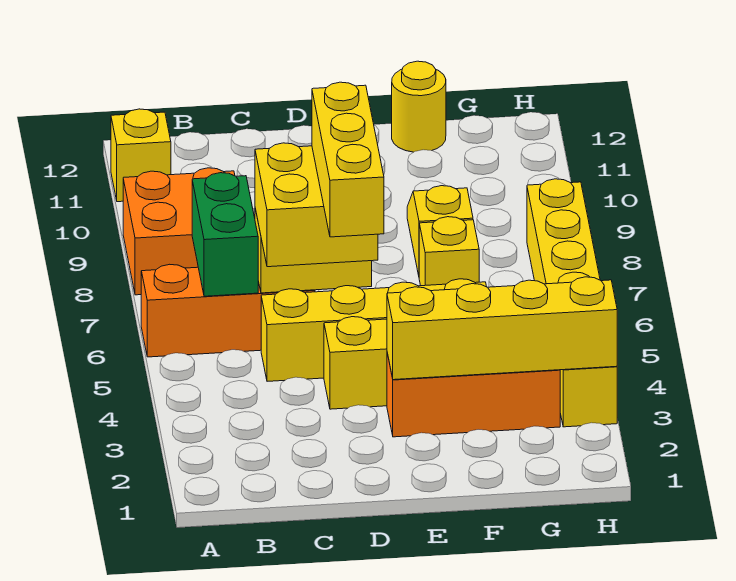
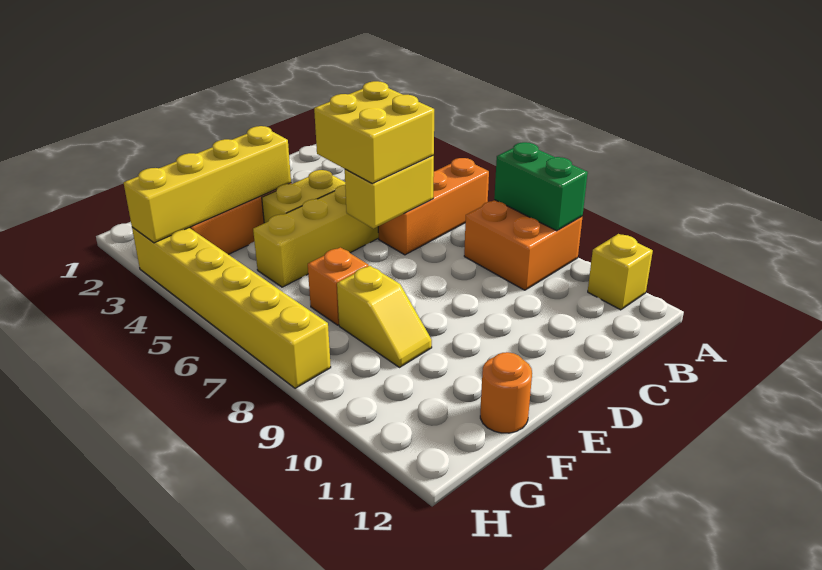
green brick B6:B7 level 2 -> green brick A8:A9 level 2
yellow brick D4:D6 level 4 -> none
yellow brick F7 level 1 -> orange brick F7 level 1
yellow round brick F12 level 1 -> orange round brick F12 level 1

